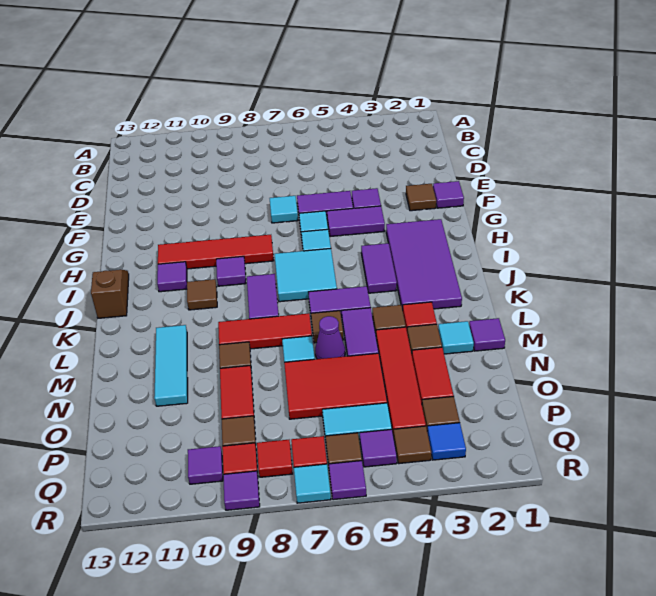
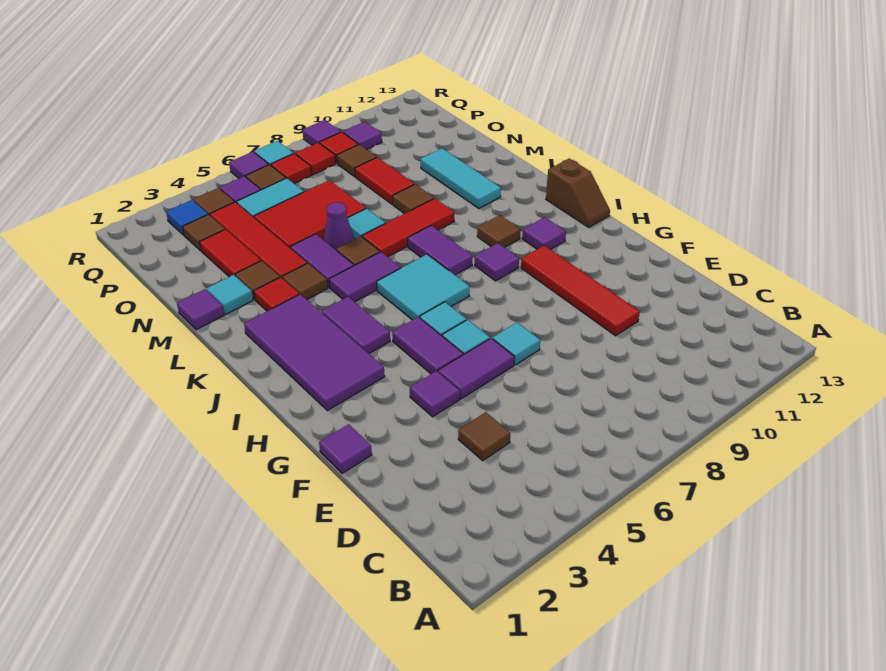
brown tile F2 level 1 -> brown tile D4 level 1
purple tile G4:G5 level 1 -> purple tile G5:H5 level 1
red tile H8:H11 level 1 -> red tile E10:H10 level 1

